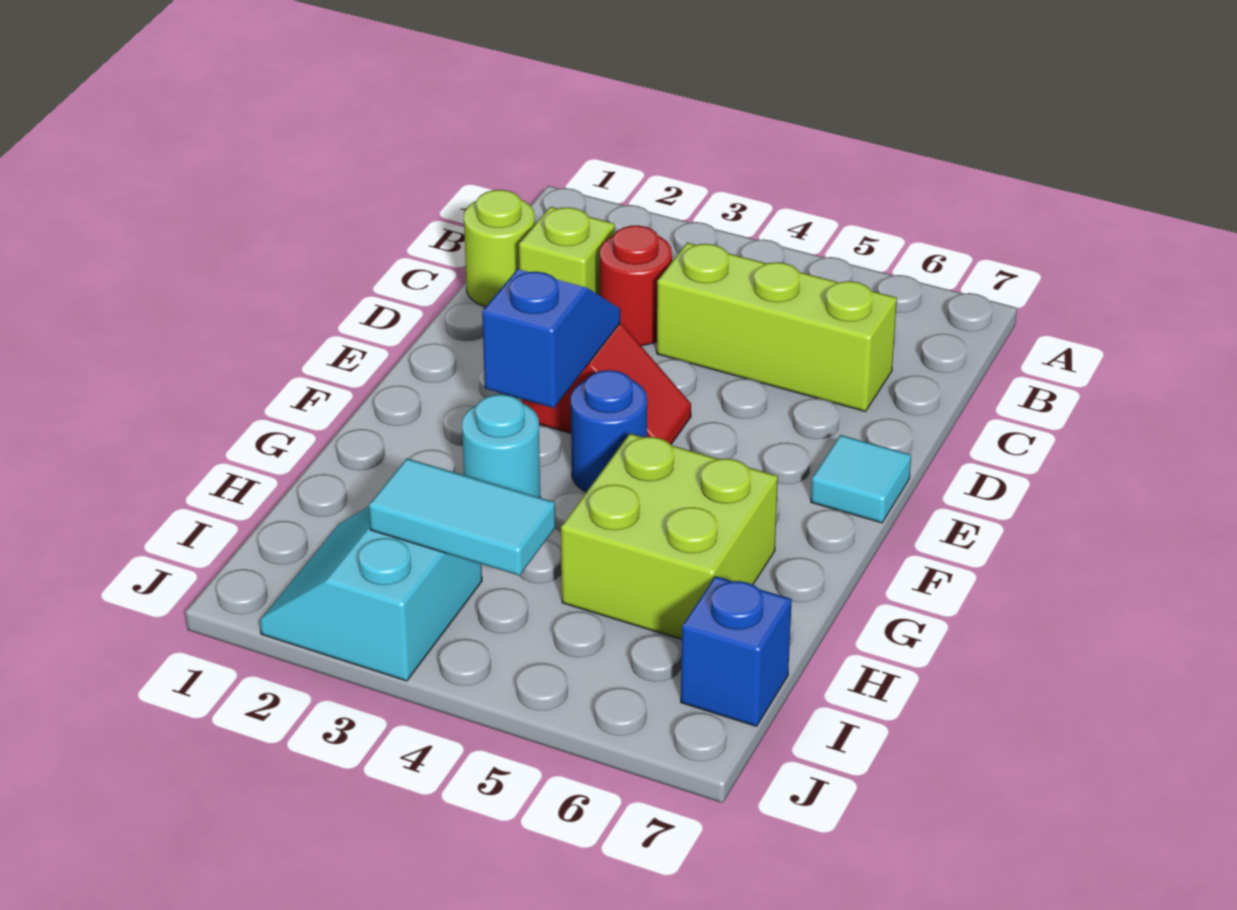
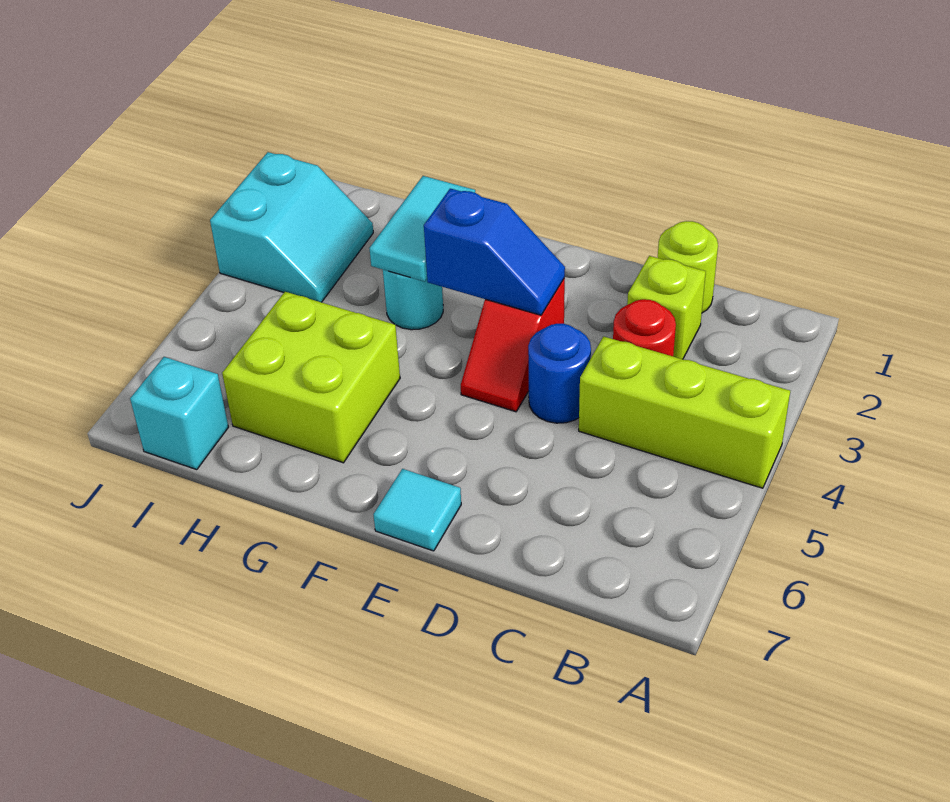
lime brick C4:C6 level 1 -> lime brick A4:C4 level 1
blue round brick F4 level 1 -> blue round brick D4 level 1
cyan slope I2:J3 level 1 top 3 -> cyan slope I2:J3 level 1 top J
cyan tile I3:I4 level 2 -> cyan tile G2:G3 level 2
blue brick I7 level 1 -> cyan brick I7 level 1

